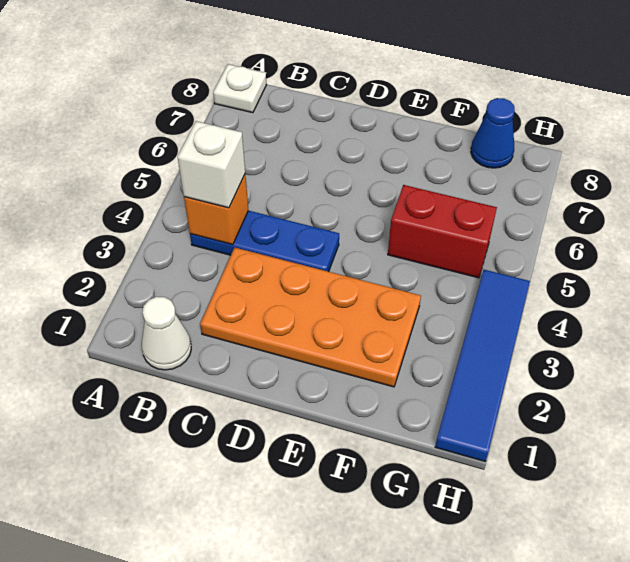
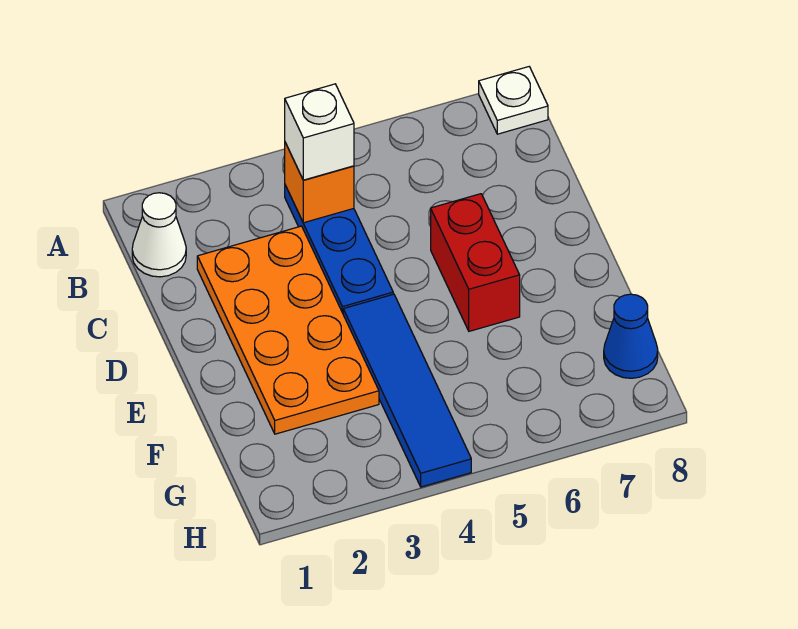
red brick F5:G5 level 1 -> red brick D6:E6 level 1
blue tile H1:H4 level 1 -> blue tile E4:H4 level 1

